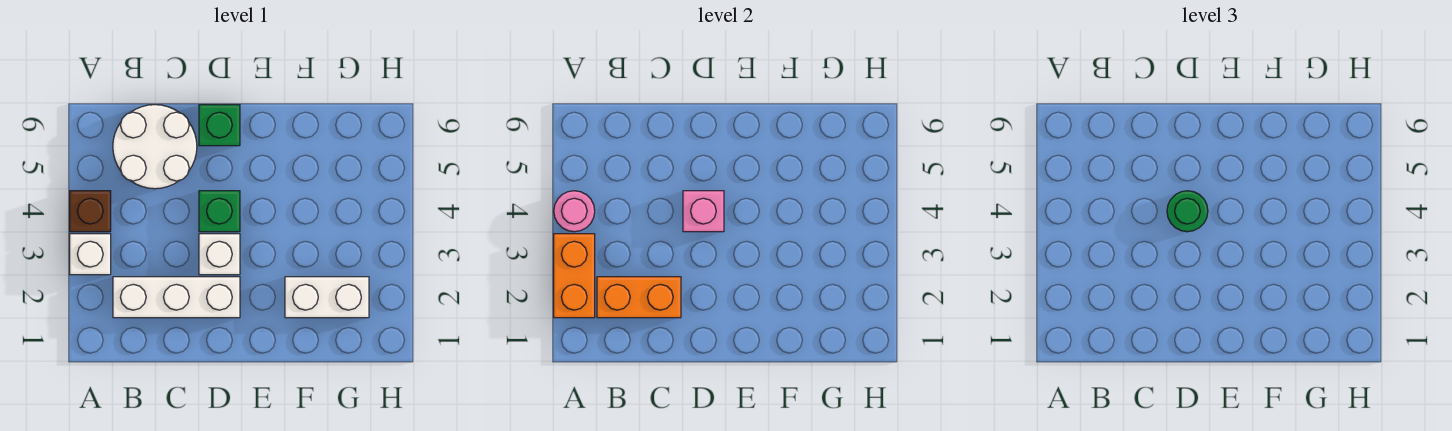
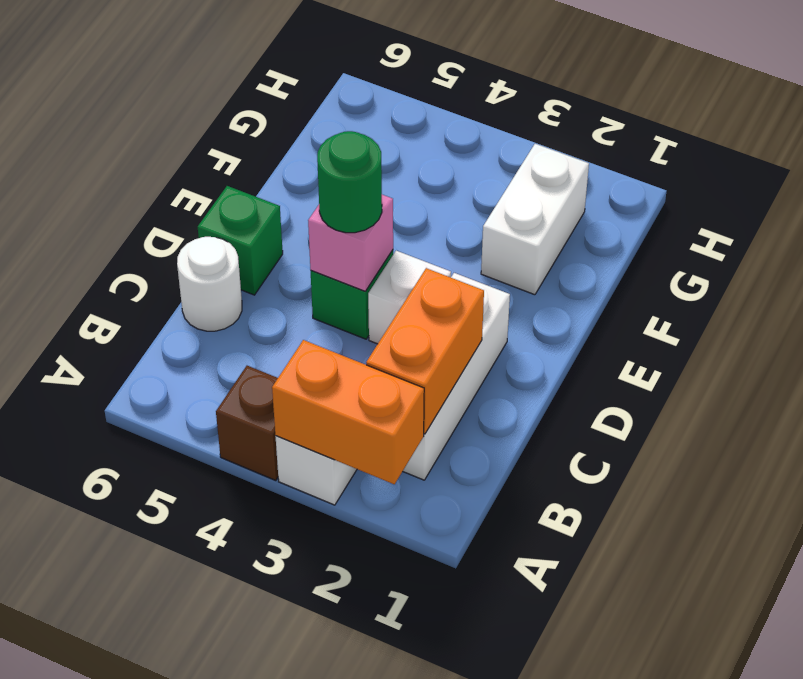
pink round brick A4 level 2 -> none
white round brick B5:C6 level 1 -> white round brick C6 level 1

